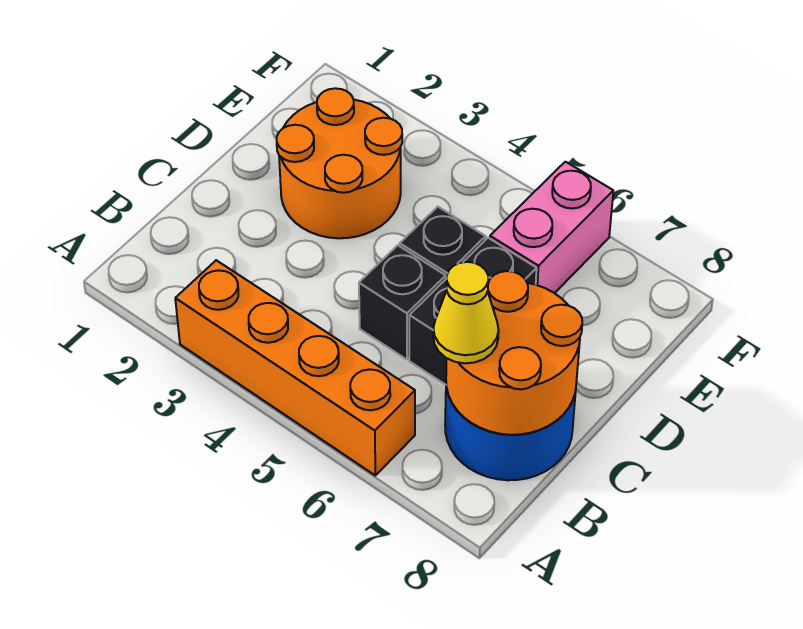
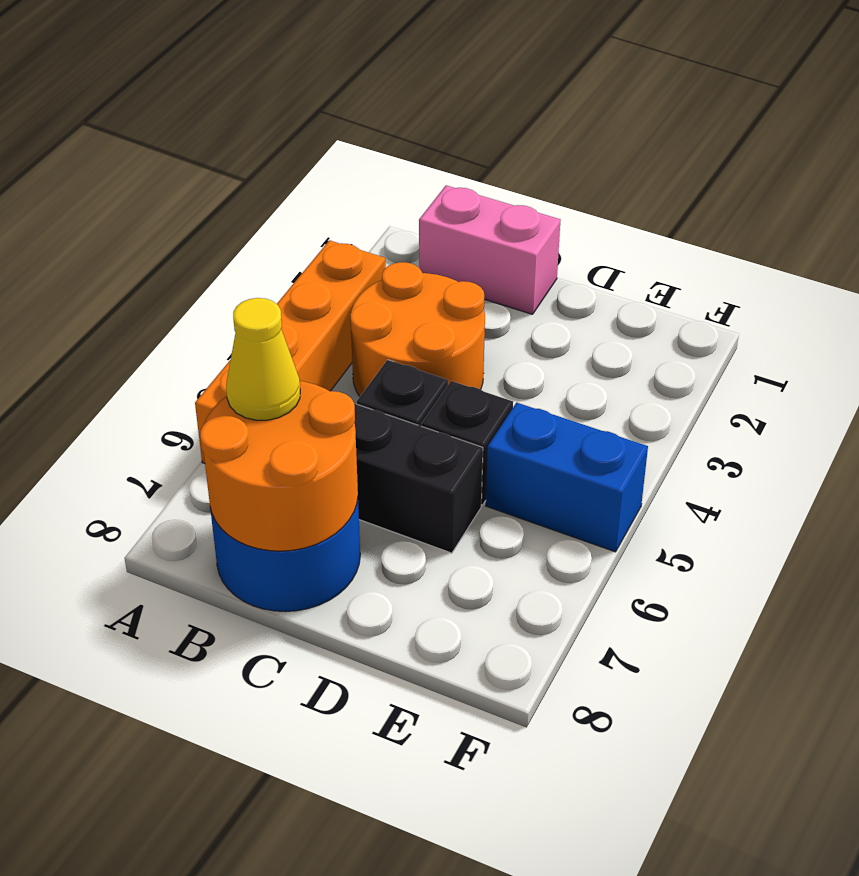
orange round brick D2:E3 level 1 -> orange round brick B3:C4 level 1
none -> blue brick E5:F5 level 1
pink brick E6:F6 level 1 -> pink brick B1:C1 level 1

